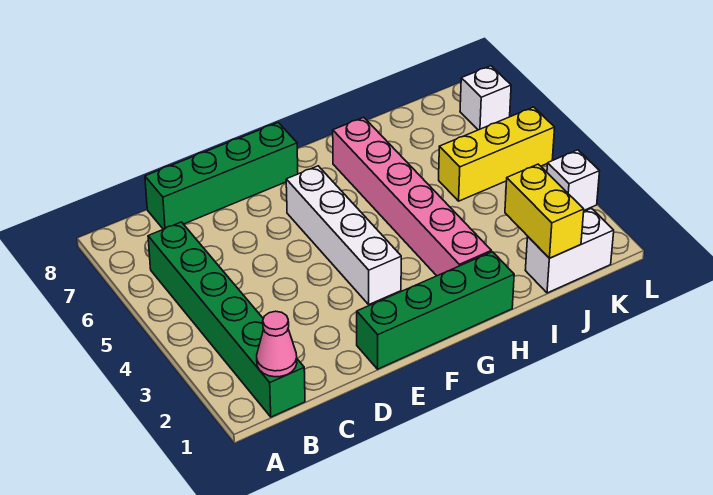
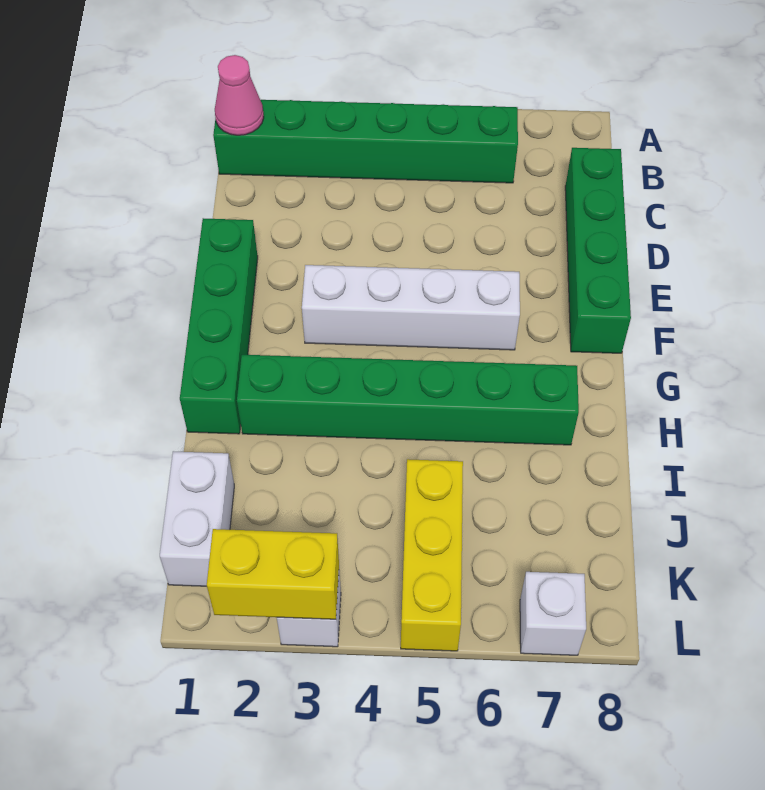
pink brick H2:H7 level 1 -> green brick H2:H7 level 1
yellow brick J1:J2 level 2 -> yellow brick L2:L3 level 2

